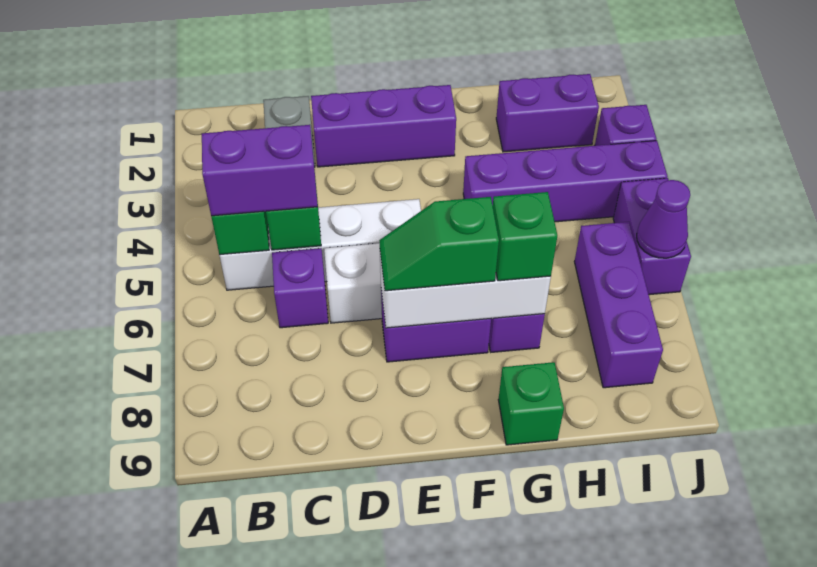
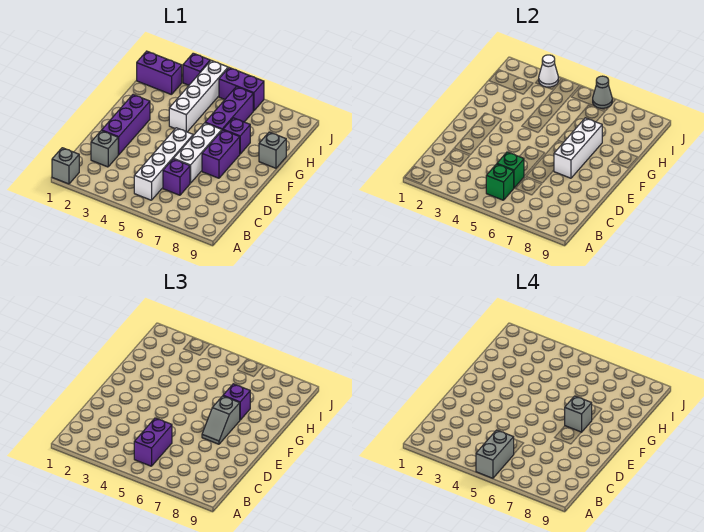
none -> grey brick A1 level 1
none -> grey brick A5:B5 level 4
green slope E7:F7 level 3 top F -> grey slope E7:F7 level 3 top F
none -> grey brick F7 level 4
purple brick G4:J4 level 1 -> white brick G4:J4 level 1
green brick G7 level 3 -> purple brick G7 level 3
green brick G9 level 1 -> grey brick G9 level 1
purple brick H2:I2 level 1 -> purple brick I1:I2 level 1
purple brick I6:I8 level 1 -> purple brick G6:I6 level 1
none -> white cone J3 level 2
purple cone J6 level 2 -> grey cone J6 level 2

